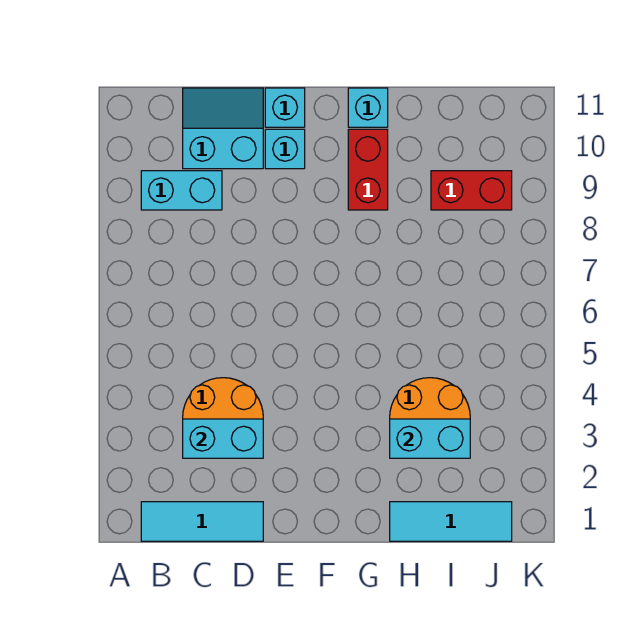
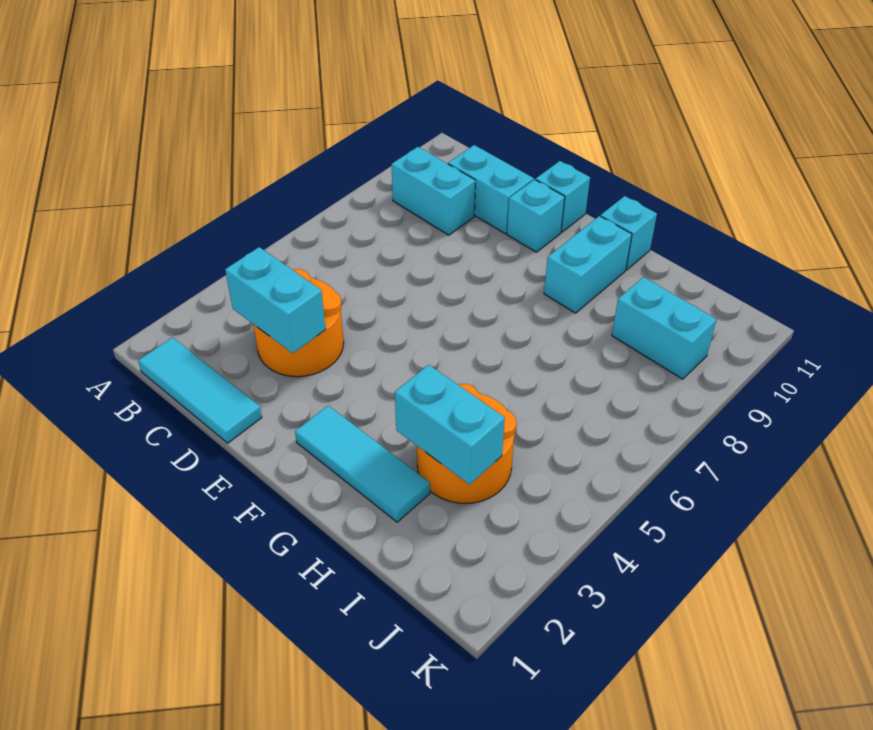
red brick G9:G10 level 1 -> cyan brick G9:G10 level 1
cyan tile H1:J1 level 1 -> cyan tile F2:H2 level 1
red brick I9:J9 level 1 -> cyan brick I9:J9 level 1

